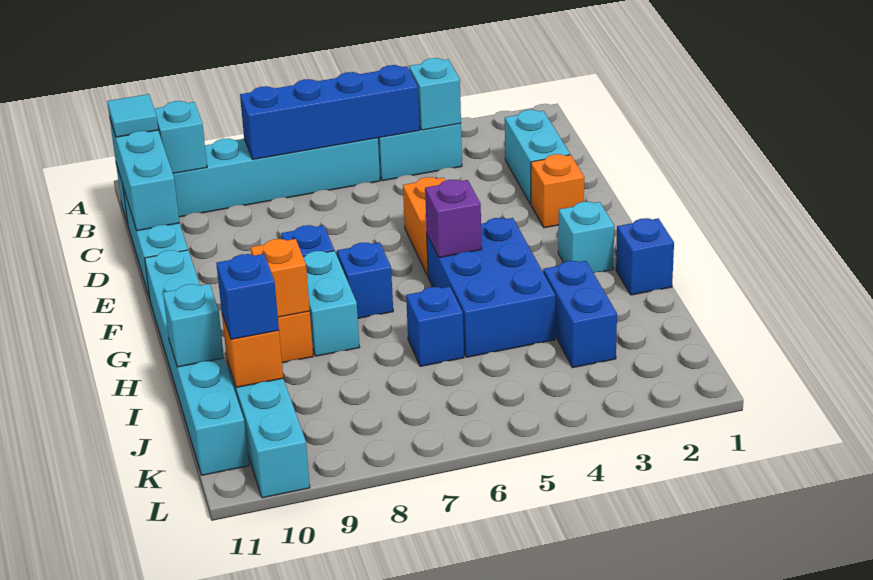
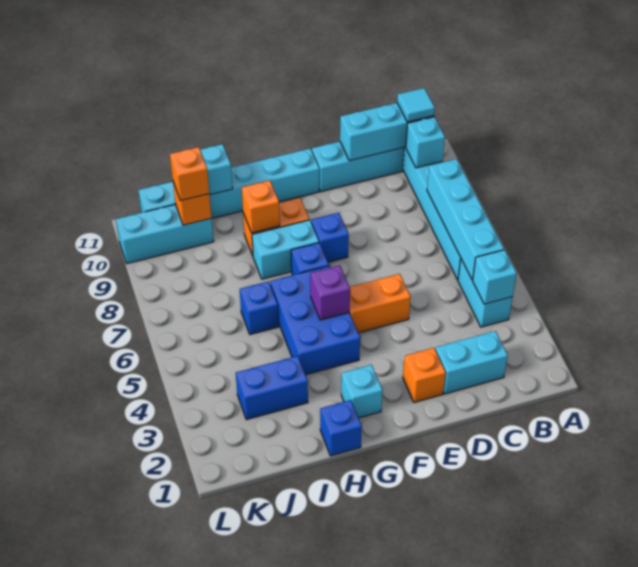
blue brick B5:B8 level 2 -> cyan brick B5:B8 level 2
blue brick G4:I5 level 1 -> blue brick G4:H6 level 1
blue brick J10 level 3 -> orange brick J10 level 3

